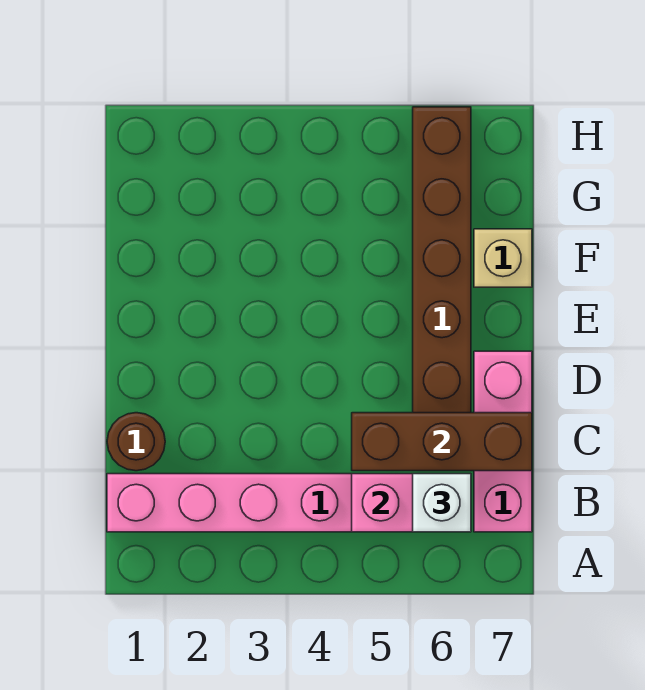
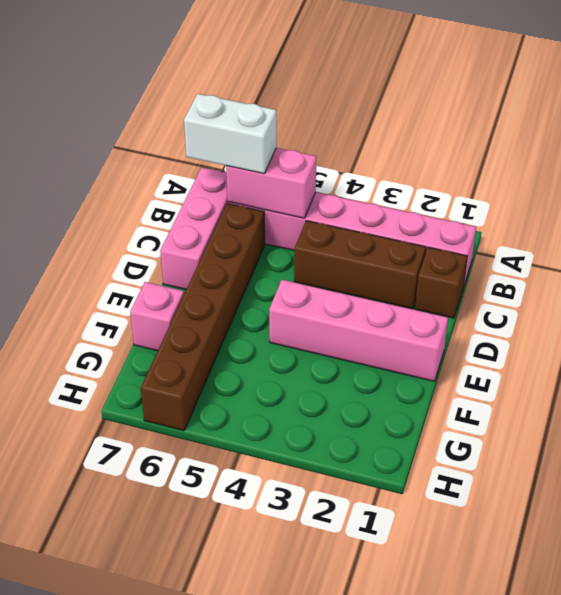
white brick B6 level 3 -> white brick B6:B7 level 3
brown round brick C1 level 1 -> brown brick C1 level 1
brown brick C5:C7 level 2 -> brown brick C2:C4 level 1
none -> pink brick E1:E4 level 1
tan brick F7 level 1 -> pink brick F7 level 1

